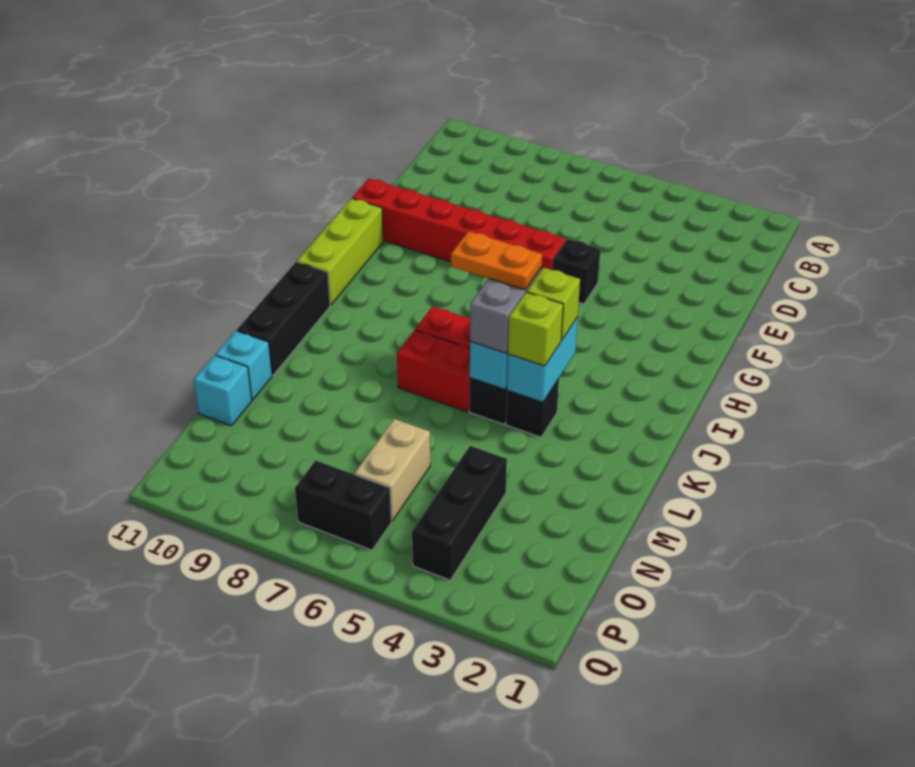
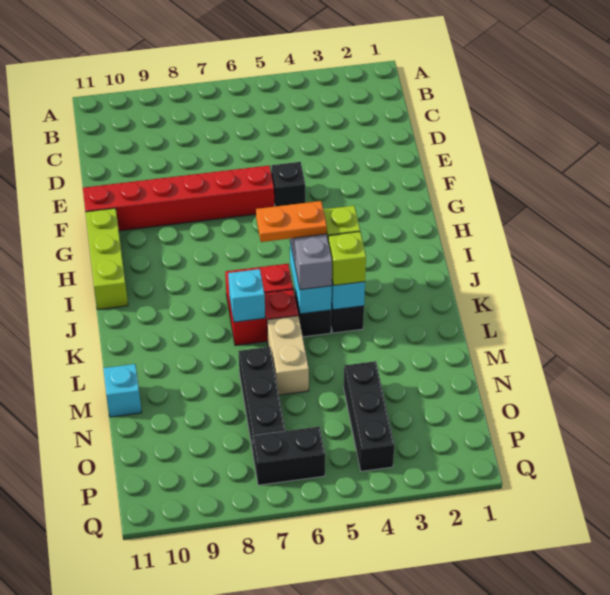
black brick J11:L11 level 1 -> black brick M7:O7 level 1
tan brick N6:O6 level 1 -> tan brick L6:M6 level 1
cyan brick N11 level 1 -> cyan brick K7 level 2

